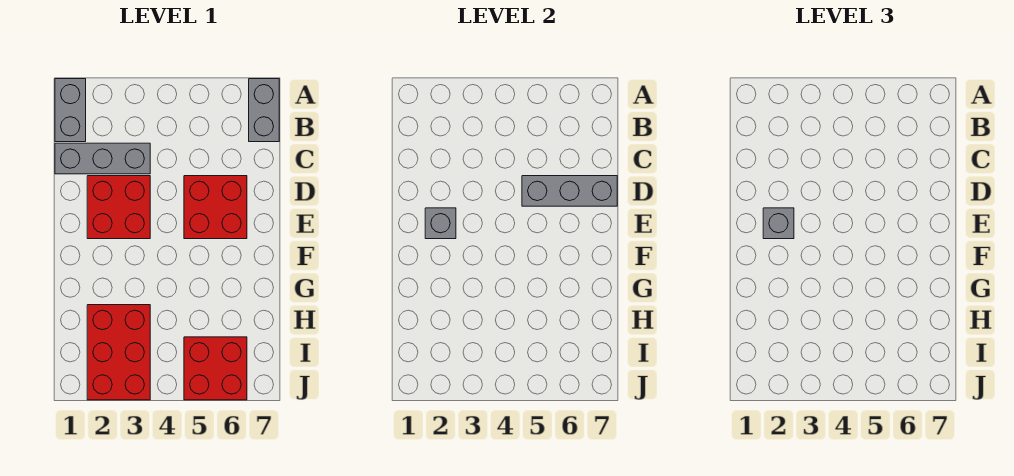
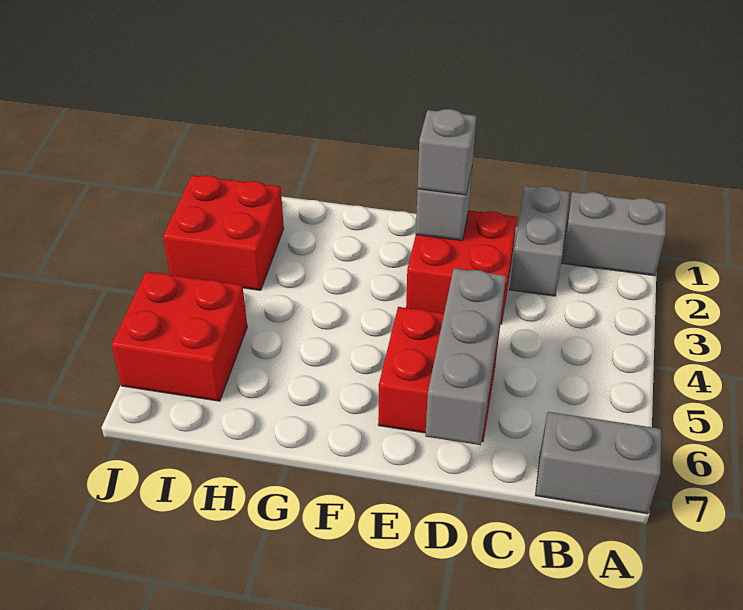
grey brick C1:C3 level 1 -> grey brick C1:C2 level 1
red brick H2:J3 level 1 -> red brick I2:J3 level 1

